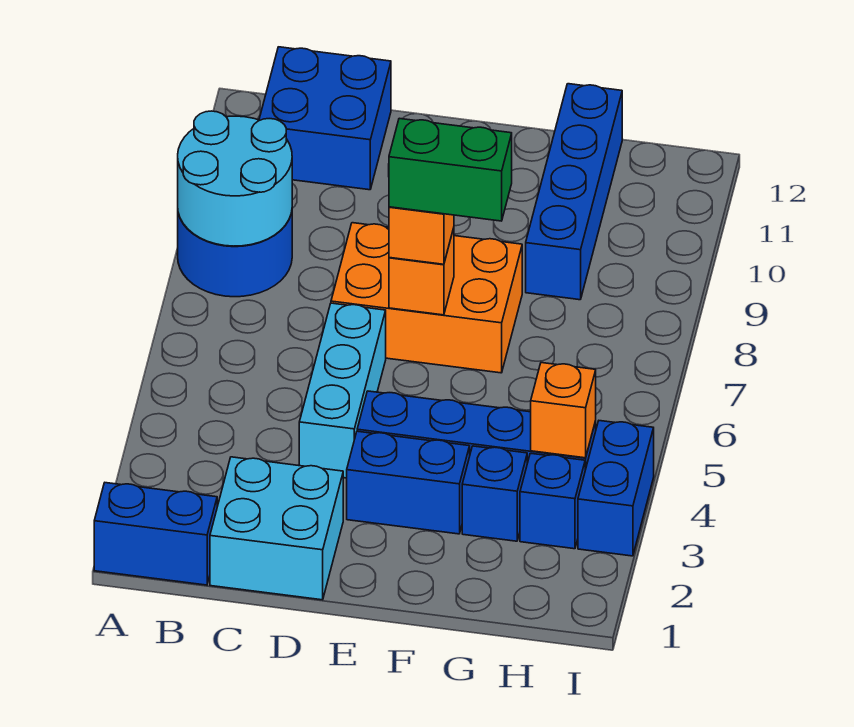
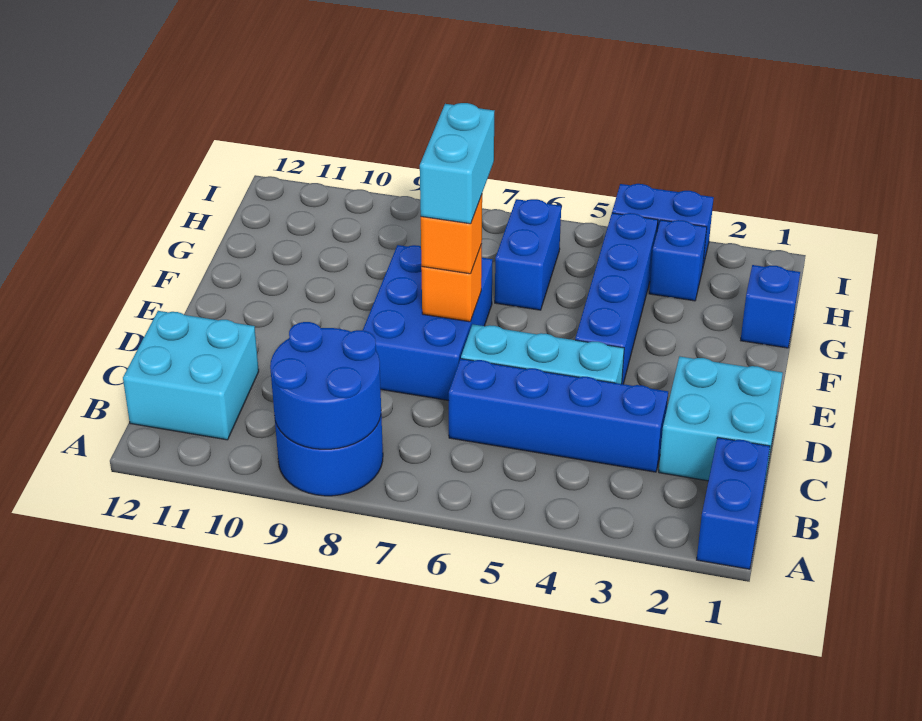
cyan round brick A8:B9 level 2 -> blue round brick A8:B9 level 2
blue brick B11:C12 level 1 -> cyan brick B11:C12 level 1
orange brick D7:F8 level 1 -> blue brick D7:F8 level 1
blue brick E3:F3 level 1 -> blue brick G6:H6 level 1
green brick E7:F7 level 4 -> cyan brick E7:F7 level 4
blue brick G3 level 1 -> blue brick G1 level 1
blue brick G9:G12 level 1 -> blue brick C3:C6 level 1
orange brick H4 level 2 -> none

